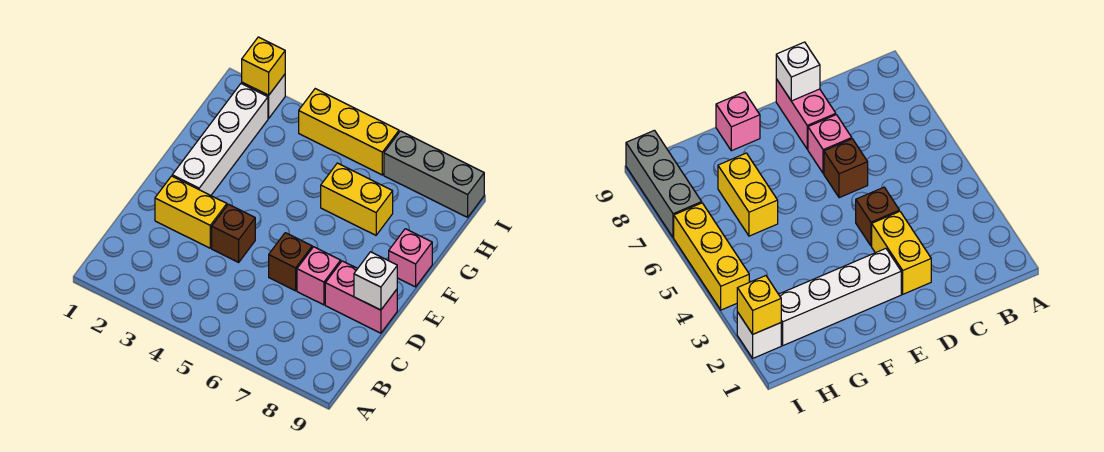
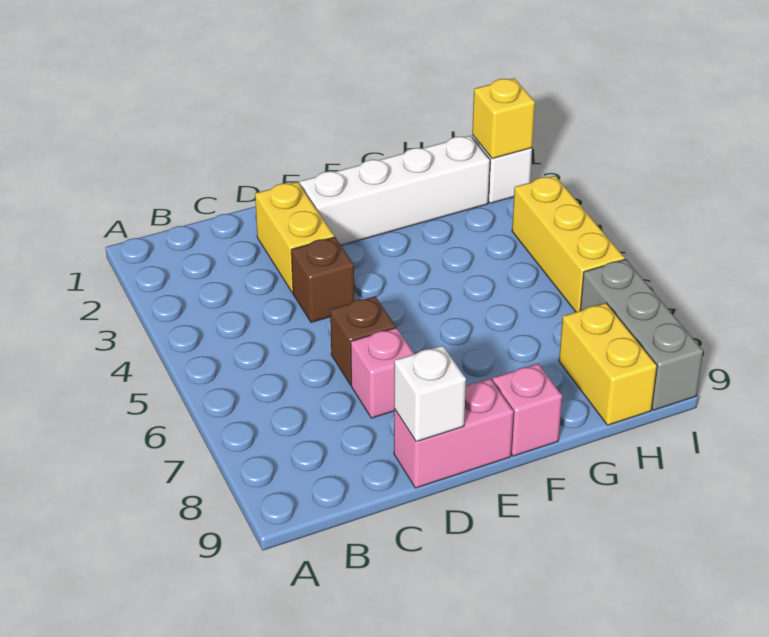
pink brick D8:D9 level 1 -> pink brick D9:E9 level 1
yellow brick G6:G7 level 1 -> yellow brick H8:H9 level 1

